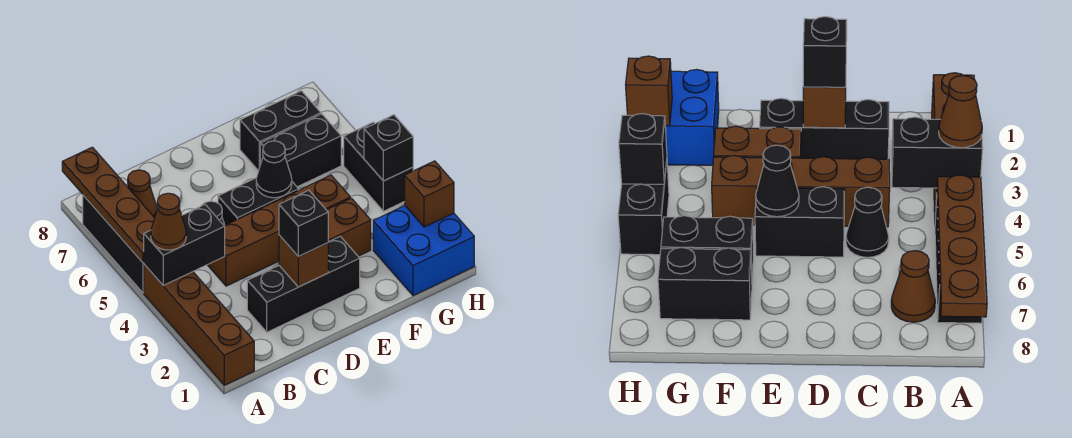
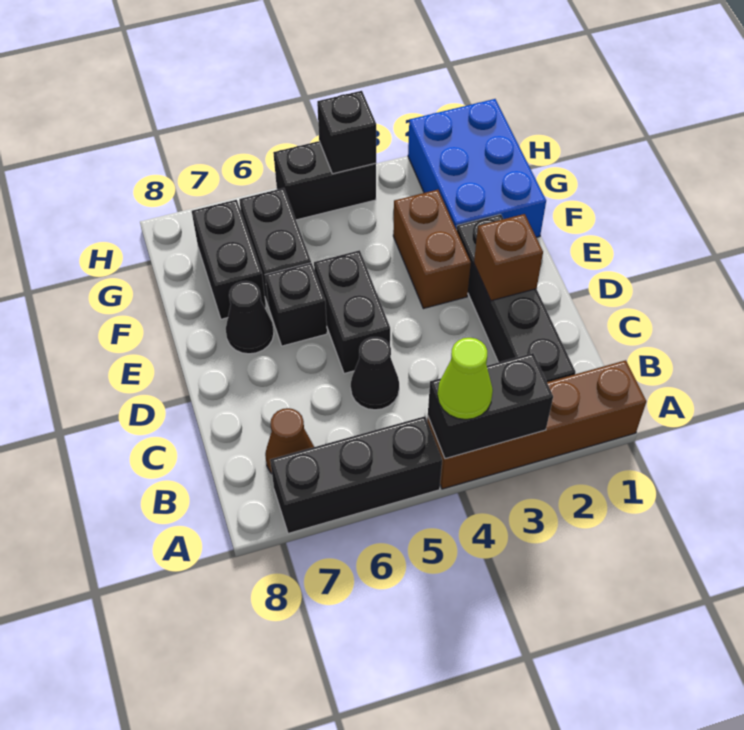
black brick A4:B4 level 2 -> black brick A3:A4 level 2
brown cone A4 level 3 -> lime cone A4 level 3
brown plate A5:A8 level 2 -> none
black brick C2:E2 level 1 -> black brick B2:E2 level 1
brown brick C4:F4 level 1 -> none
black brick D2 level 3 -> black brick E6 level 1
black cone E5 level 2 -> black cone E7 level 1
blue brick G1:H2 level 1 -> blue brick F1:H2 level 1
brown brick H2 level 2 -> none

